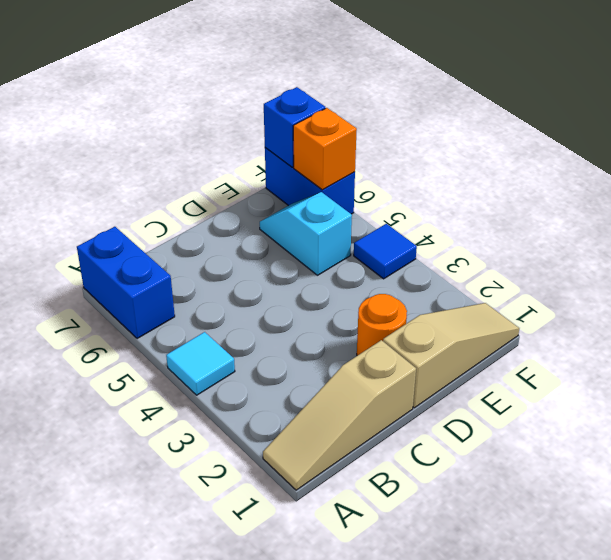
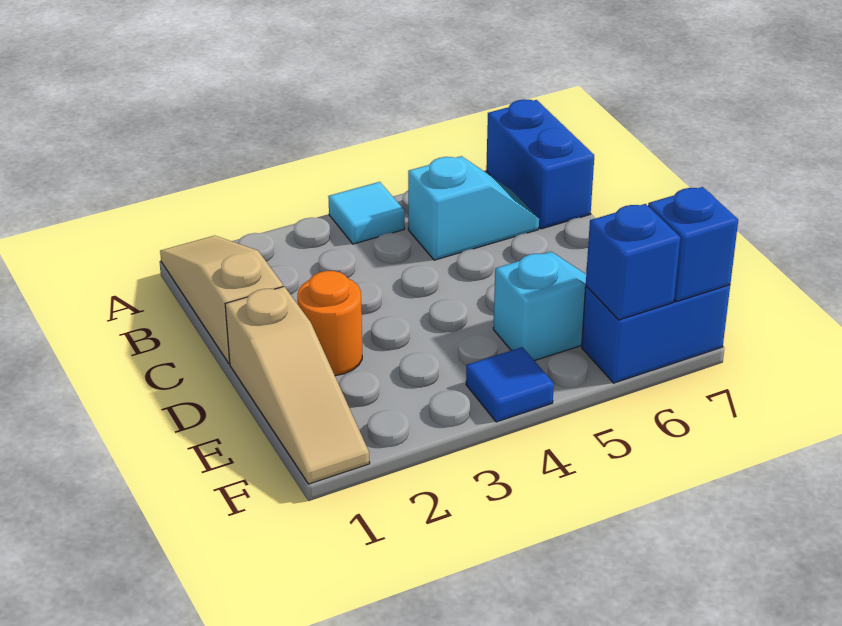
blue brick A6:A7 level 1 -> blue brick A7:B7 level 1
none -> cyan slope B5:B6 level 1 top 5
orange brick F6 level 2 -> blue brick F6 level 2

